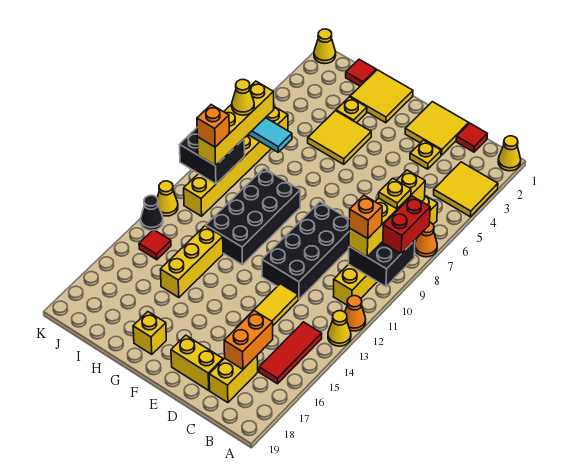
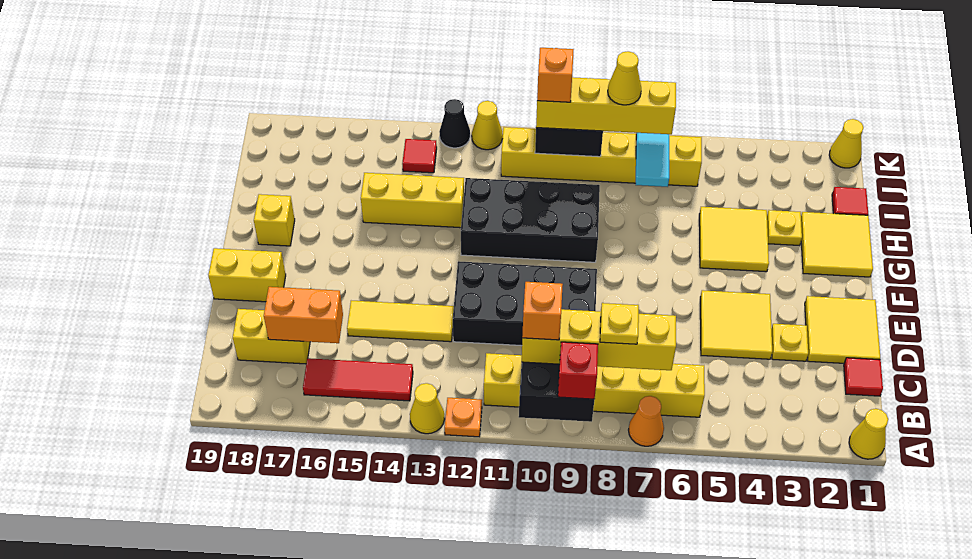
yellow tile A3:B4 level 1 -> yellow tile D4:E5 level 1
red brick A8:A9 level 3 -> red brick A9 level 3
orange cone A12 level 1 -> orange plate A12 level 1
yellow brick D18:E18 level 1 -> yellow brick E18:E19 level 1

